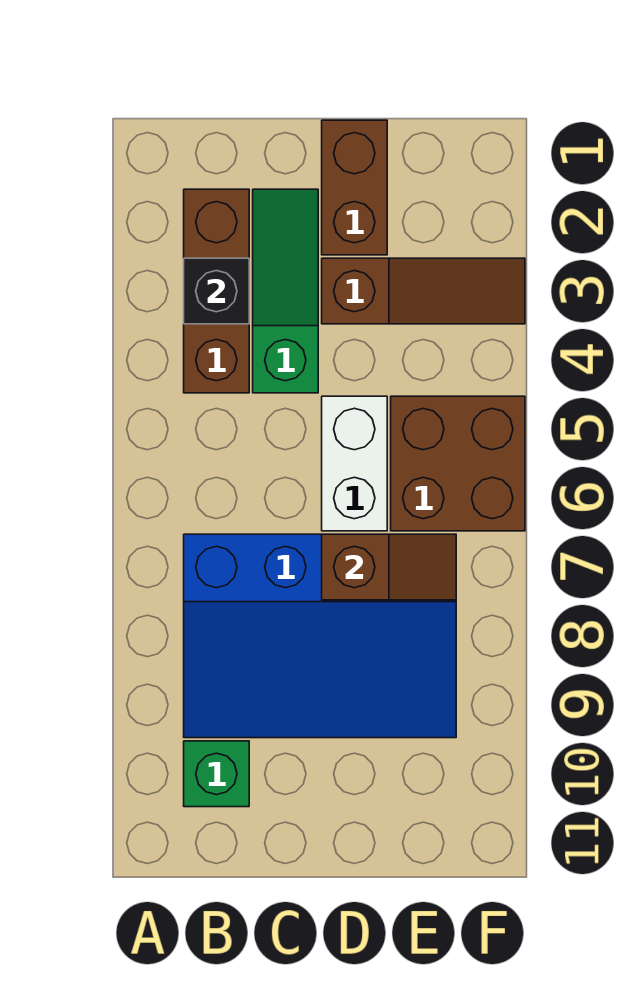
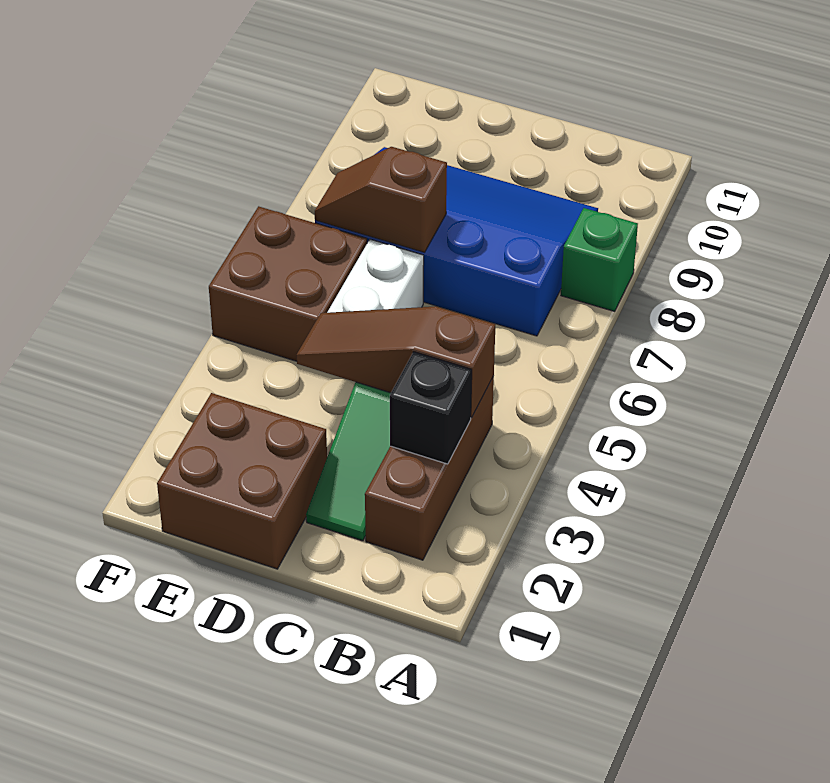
green brick B10 level 1 -> green brick A8 level 1
brown brick D1:D2 level 1 -> brown brick D1:E2 level 1
brown slope D3:F3 level 1 top D -> brown slope B4:D4 level 2 top B

